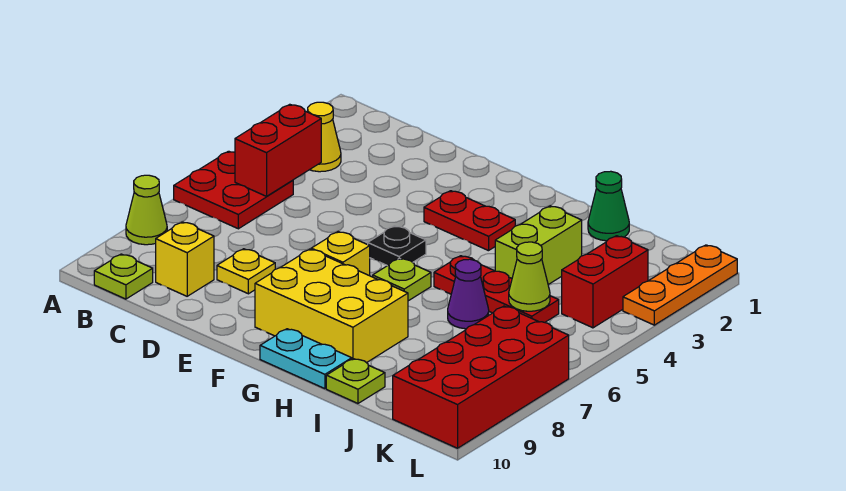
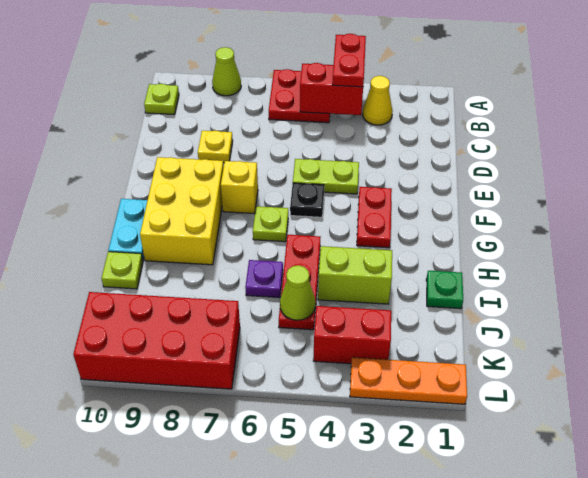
none -> red plate A4:B4 level 3
yellow brick C9 level 1 -> none
none -> lime plate E4:E5 level 1
green cone I1 level 1 -> green plate I1 level 1
purple cone I6 level 1 -> purple plate I6 level 1

